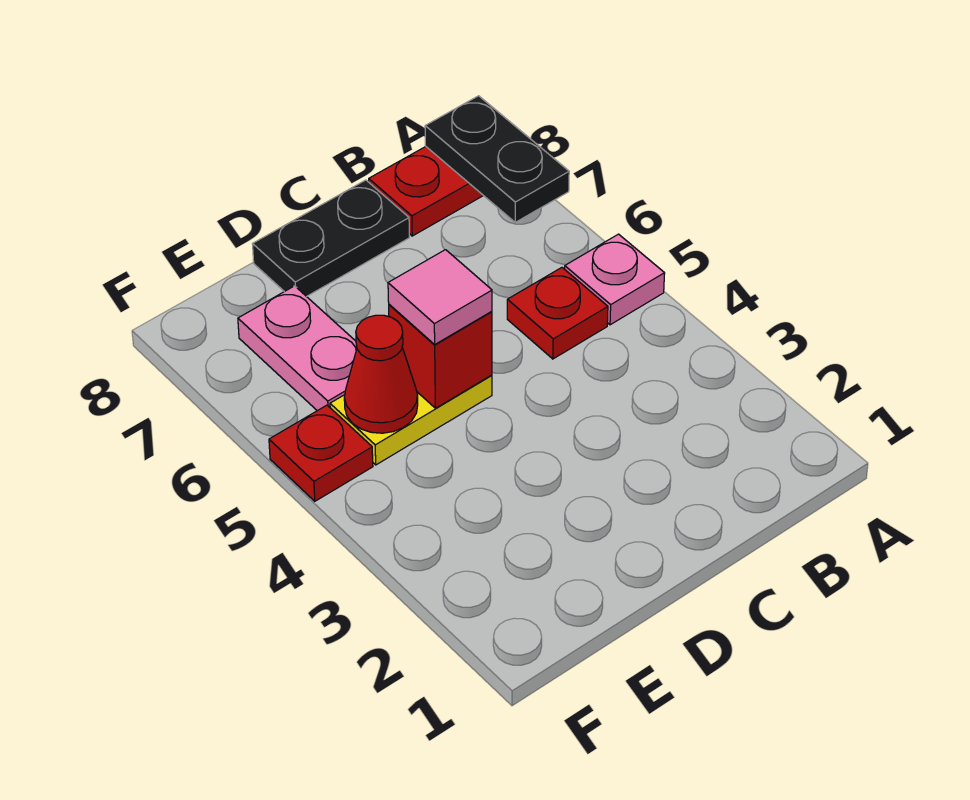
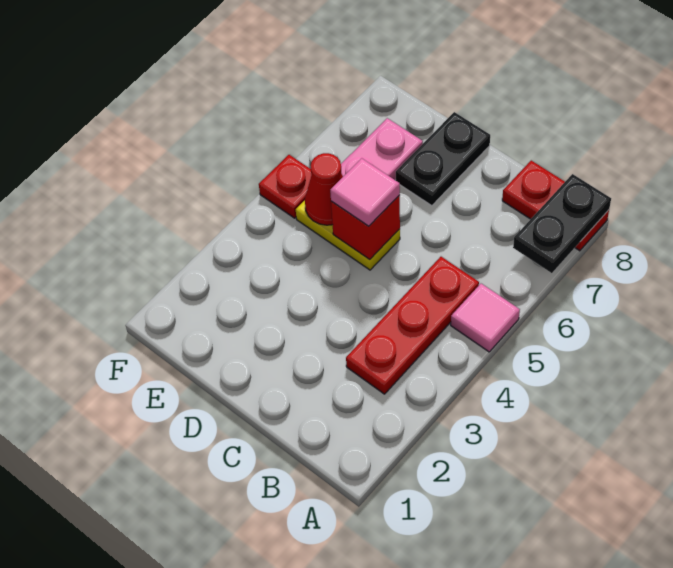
pink plate A5 level 1 -> pink tile A5 level 1
red plate B5 level 1 -> red plate B3:B5 level 1
black plate C8:D8 level 1 -> black plate D7:D8 level 1

